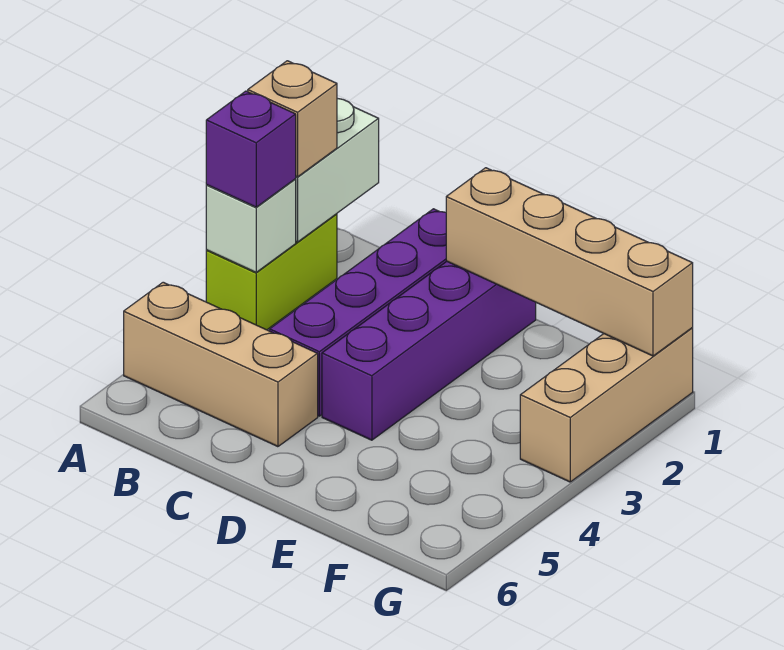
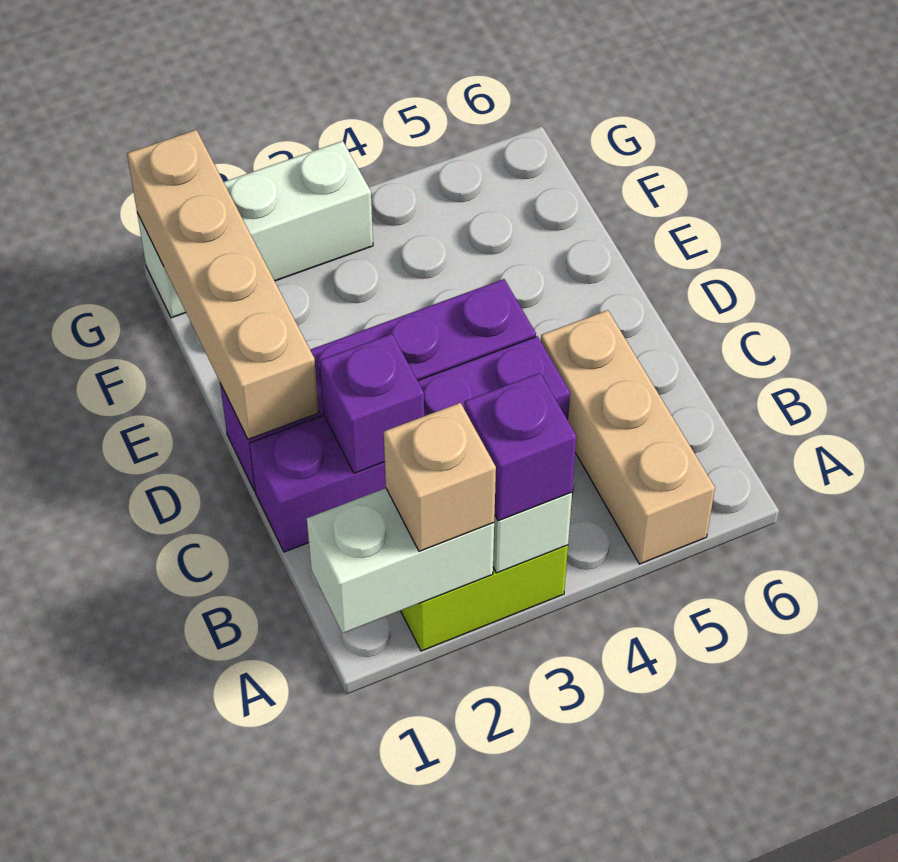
none -> purple brick C2 level 2
tan brick G1:G3 level 1 -> white brick G1:G3 level 1

